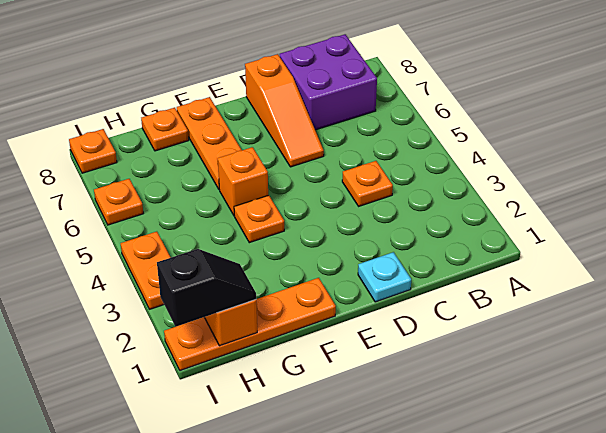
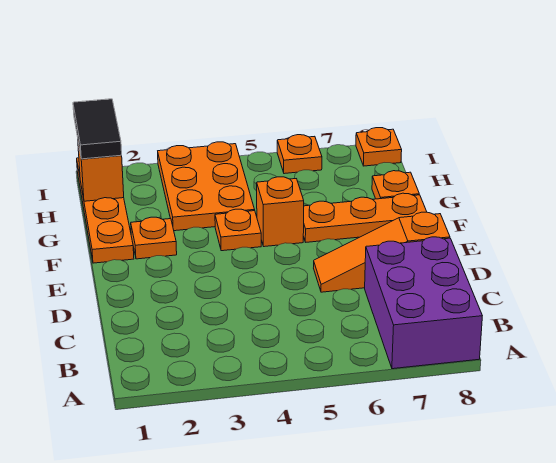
purple brick B7:C8 level 1 -> purple brick A7:C8 level 1
orange plate C4 level 1 -> orange plate F2 level 1
cyan plate D1 level 1 -> none
black slope H1:I1 level 3 top I -> black tile H1:I1 level 3
orange plate I3:I4 level 1 -> orange plate G3:I4 level 1

